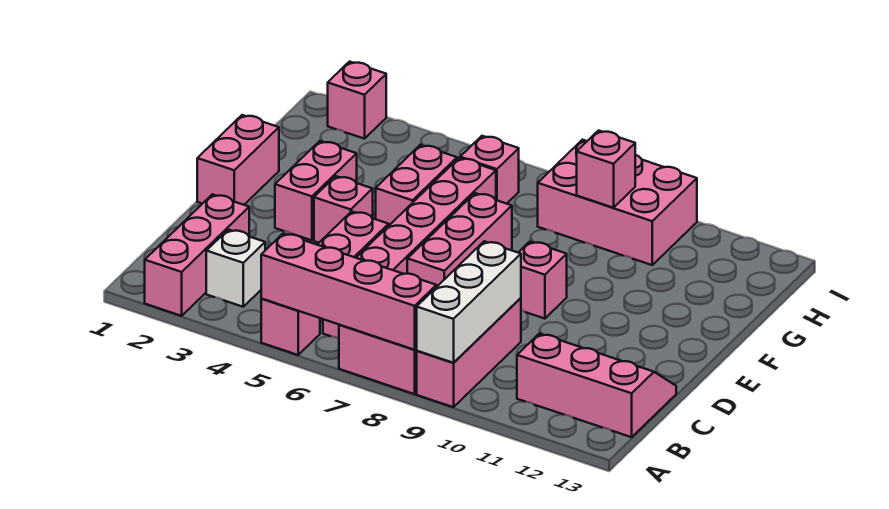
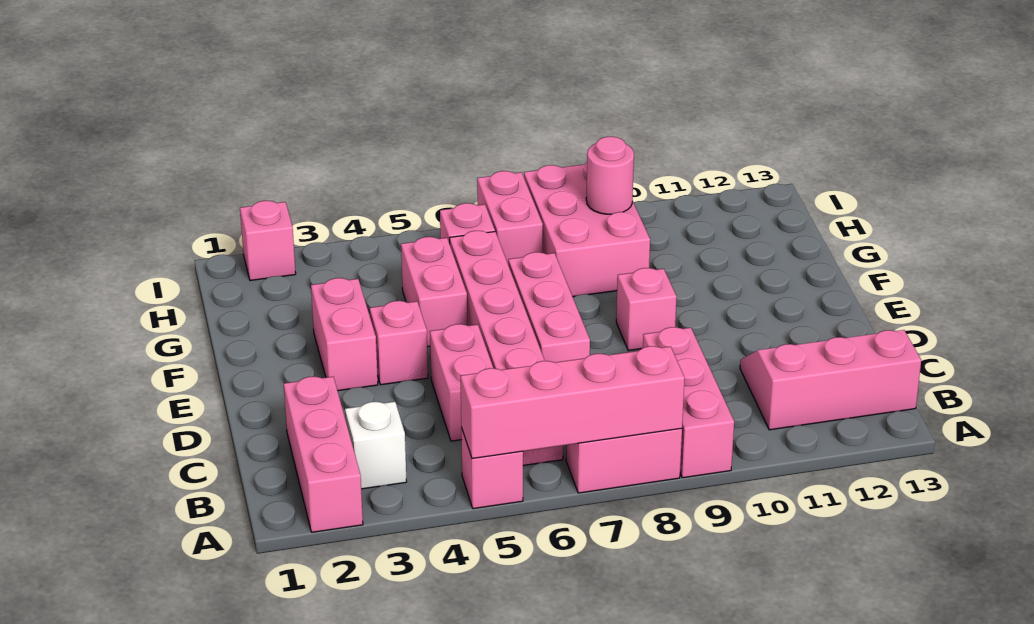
white brick A9:C9 level 2 -> none
pink brick E1:F1 level 1 -> pink brick H7:I7 level 1
pink brick H8:I10 level 1 -> pink brick G8:I9 level 1
pink brick H9 level 2 -> pink round brick H9 level 2

